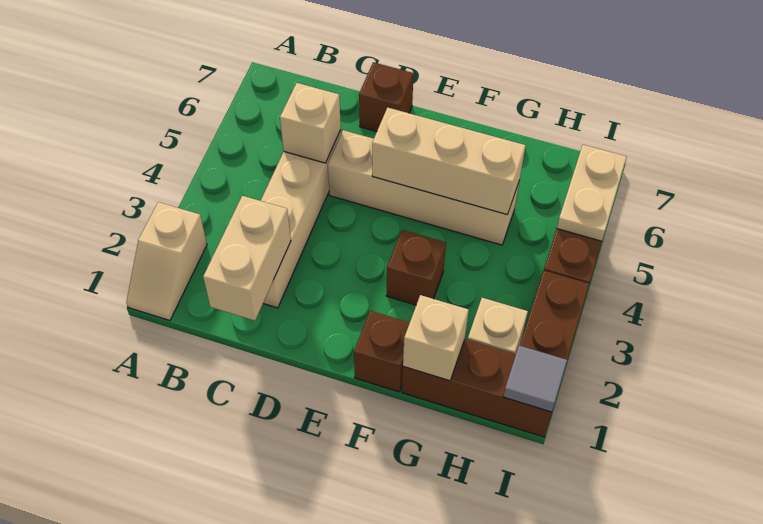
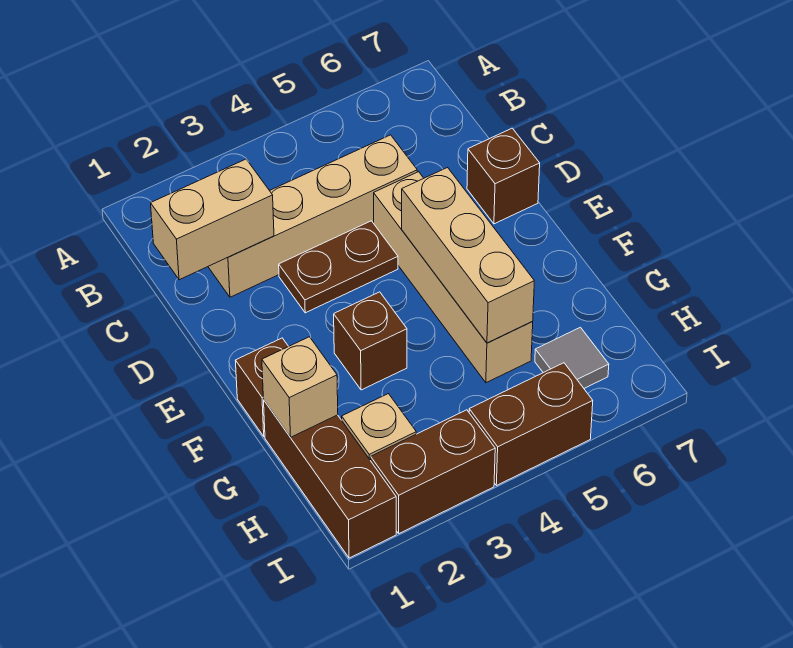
tan slope A1:A2 level 1 top 2 -> none
tan brick C5 level 2 -> none
none -> brown plate D3:D4 level 1
grey tile I1 level 2 -> grey tile H6 level 1
tan plate I5:I6 level 2 -> none

